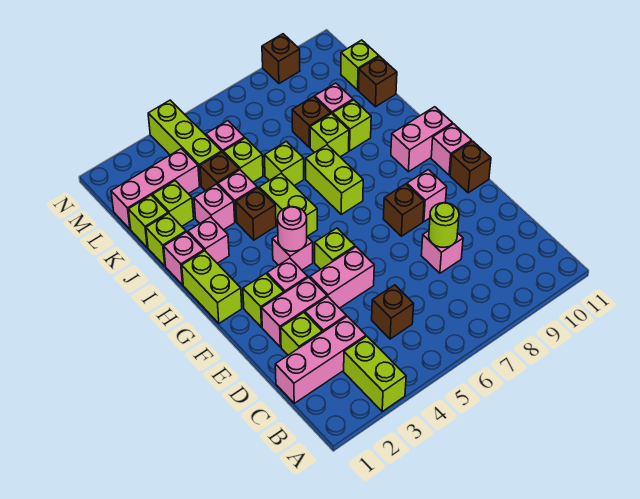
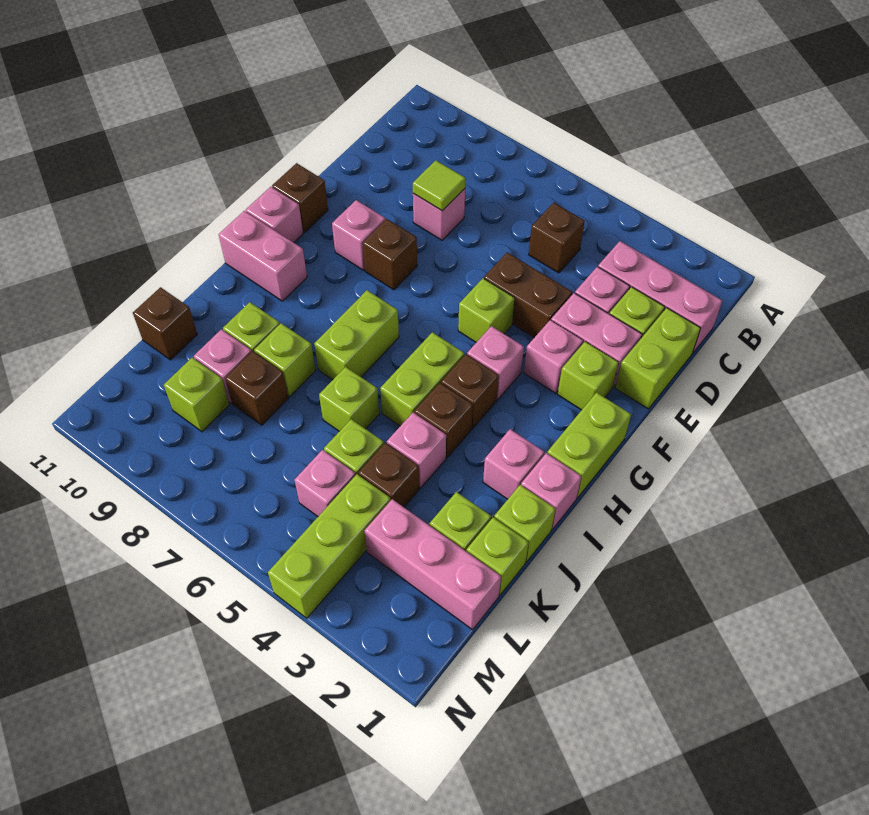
lime brick A3:B3 level 1 -> lime brick D1:E1 level 1
lime round brick D8 level 2 -> lime tile D8 level 2
pink brick E4:E5 level 1 -> brown brick E4:E5 level 1
pink round brick G4 level 2 -> none
pink brick J3 level 1 -> none
lime brick L11 level 1 -> lime brick L9 level 1
brown brick N9 level 1 -> brown brick H4 level 1

